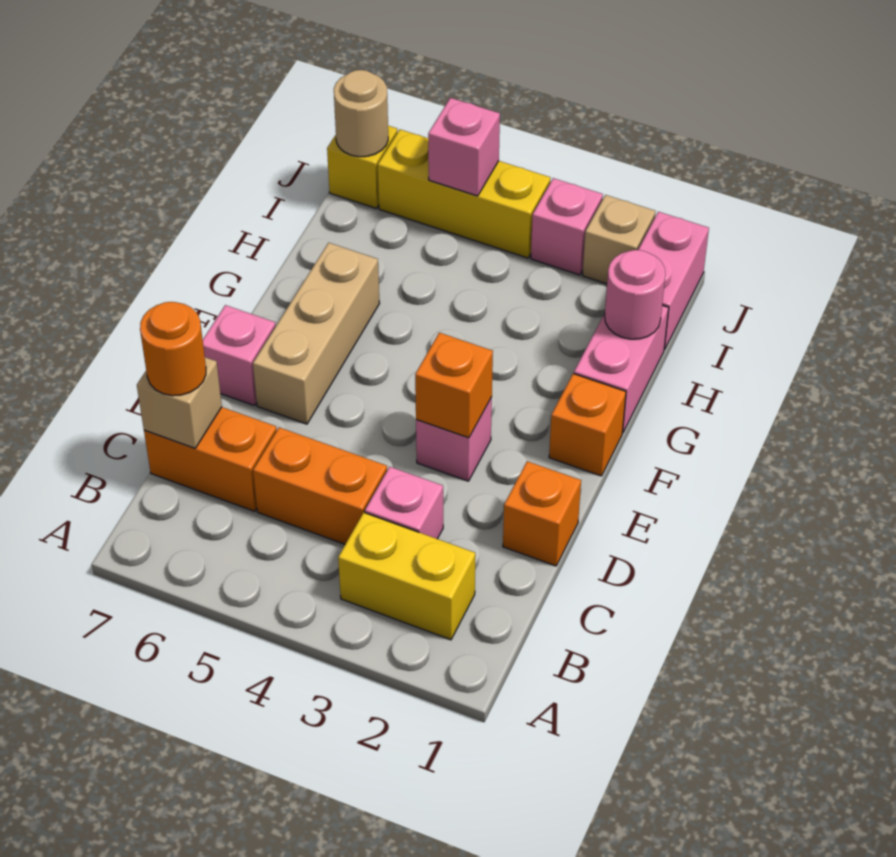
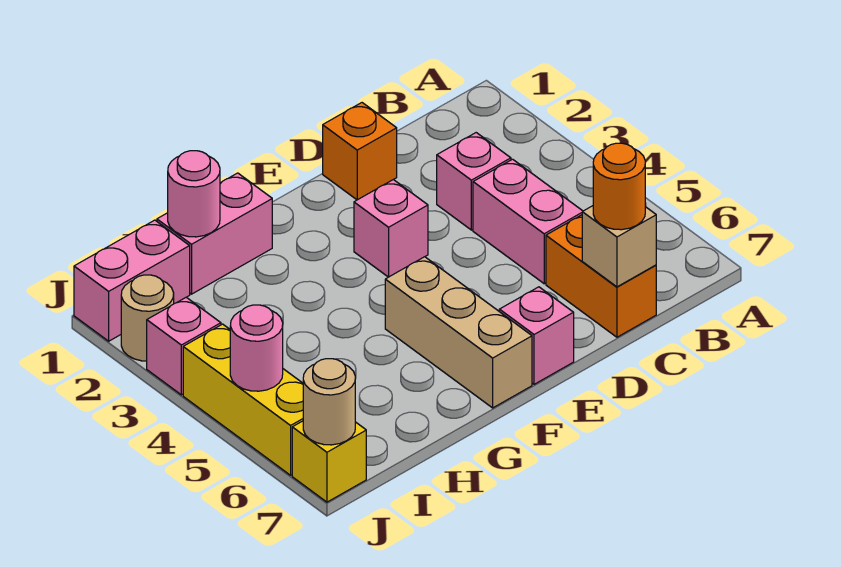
yellow brick B2:B3 level 1 -> none
orange brick C4:C5 level 1 -> pink brick C4:C5 level 1
orange brick E3 level 2 -> none
tan brick E6:G6 level 1 -> tan brick F5:F7 level 1
orange brick F1 level 1 -> none
tan brick J2 level 1 -> tan round brick J2 level 1
pink brick J5 level 2 -> pink round brick J5 level 2

